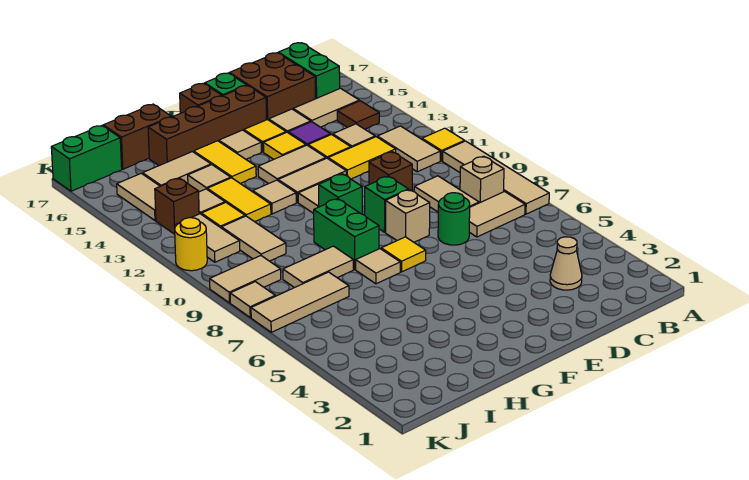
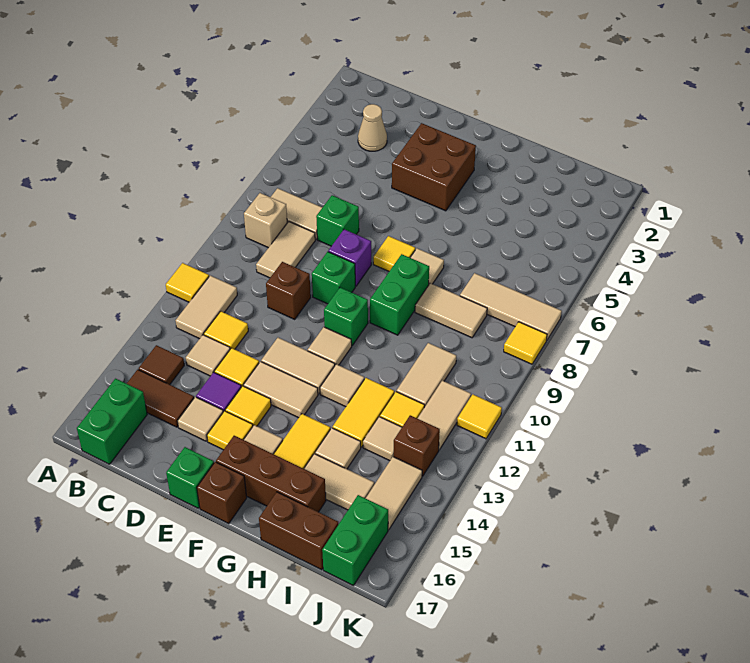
tan tile A7:A10 level 1 -> none
tan tile B15:C15 level 1 -> brown tile B15:C15 level 1
yellow tile C12:D12 level 1 -> yellow tile C12 level 1
brown brick C16:D17 level 1 -> brown brick E3:F4 level 1
green round brick D7 level 1 -> green brick D7 level 1
tan brick E8 level 1 -> purple brick E8 level 1
brown brick E16:H16 level 1 -> brown brick F16:H16 level 1
tan tile J9:K9 level 1 -> none
green brick J17:K17 level 1 -> green brick J16:J17 level 1
tan tile K8 level 1 -> yellow tile K8 level 1
yellow round brick K11 level 1 -> yellow tile K11 level 1

